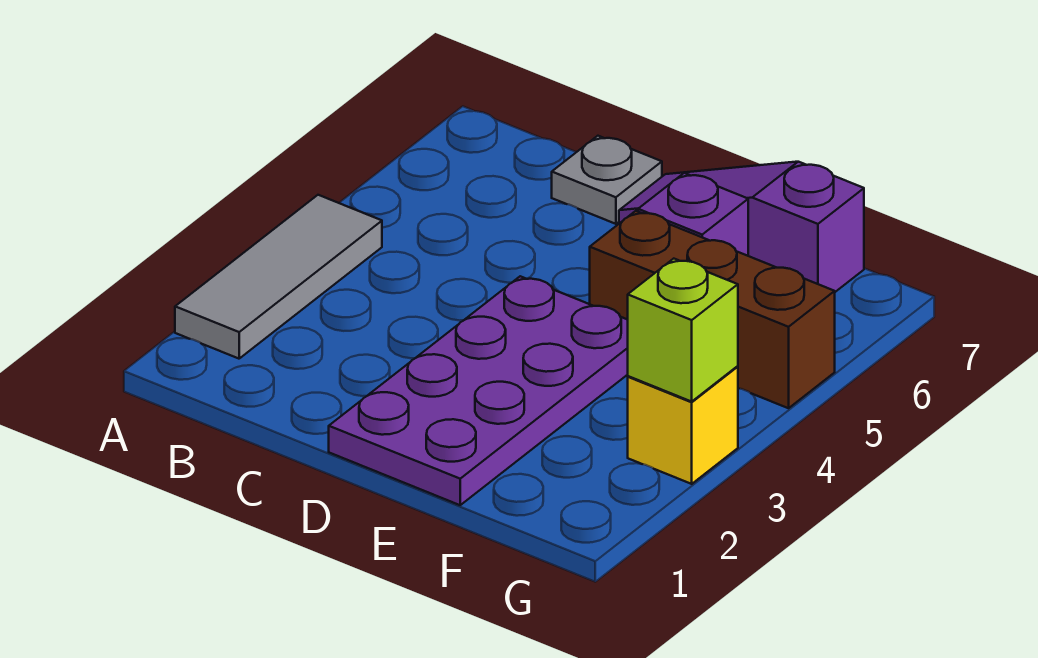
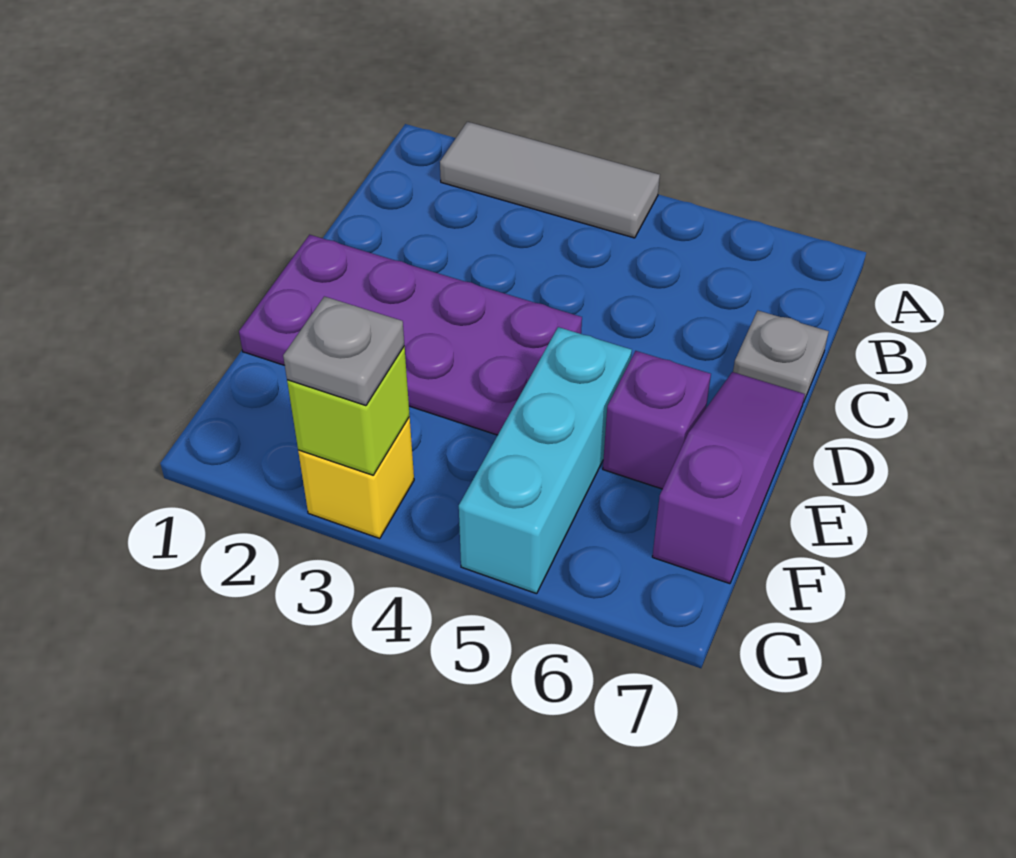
brown brick E5:G5 level 1 -> cyan brick E5:G5 level 1
none -> grey plate G3 level 3

